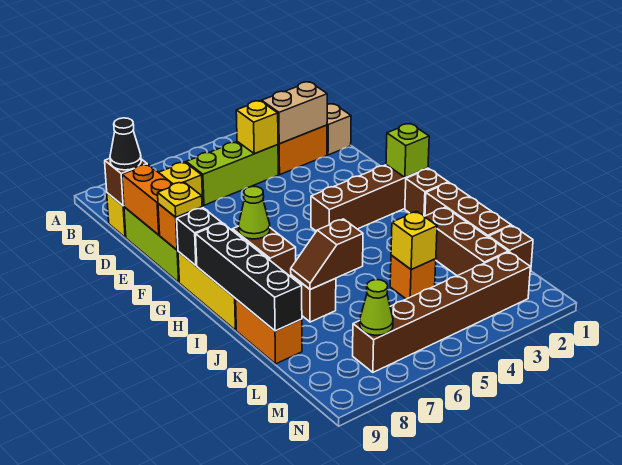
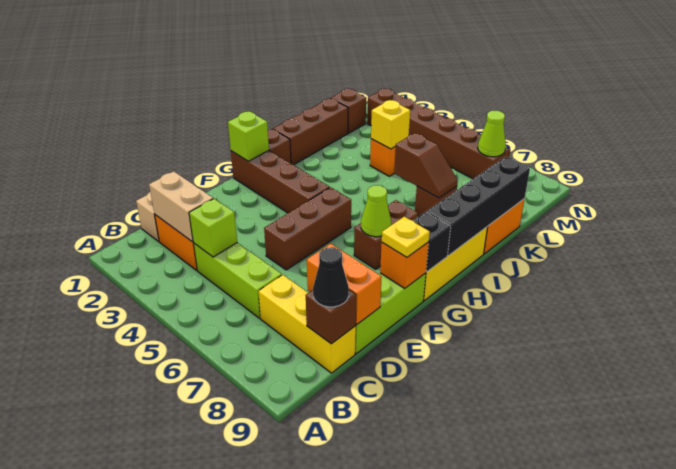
yellow brick C4 level 2 -> lime brick C4 level 2
orange brick D9:E9 level 2 -> orange brick D8:D9 level 2
brown brick J2:L2 level 1 -> brown brick E5:G5 level 1

